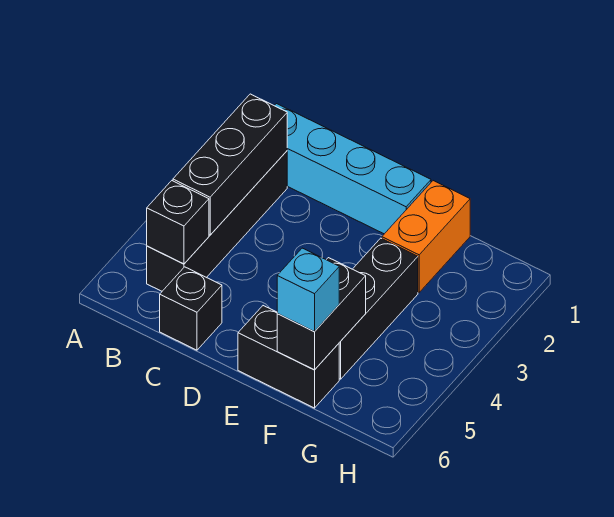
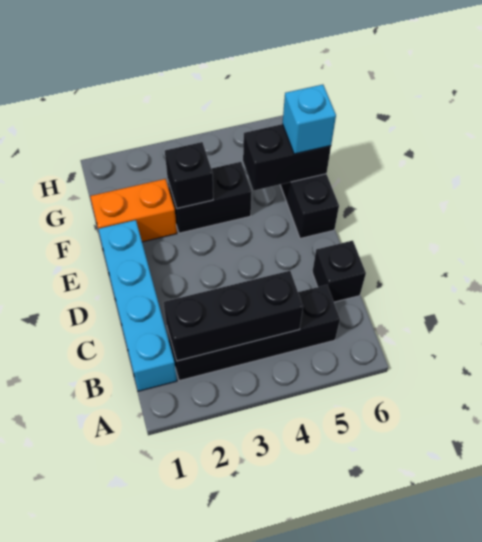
black brick B5 level 2 -> black brick F3 level 2
black brick F3:F5 level 1 -> black brick F3:F4 level 1

